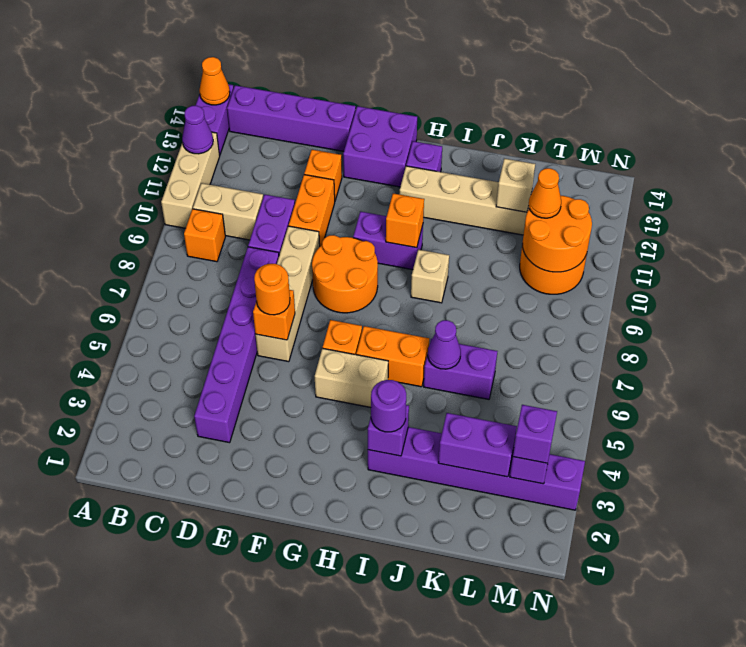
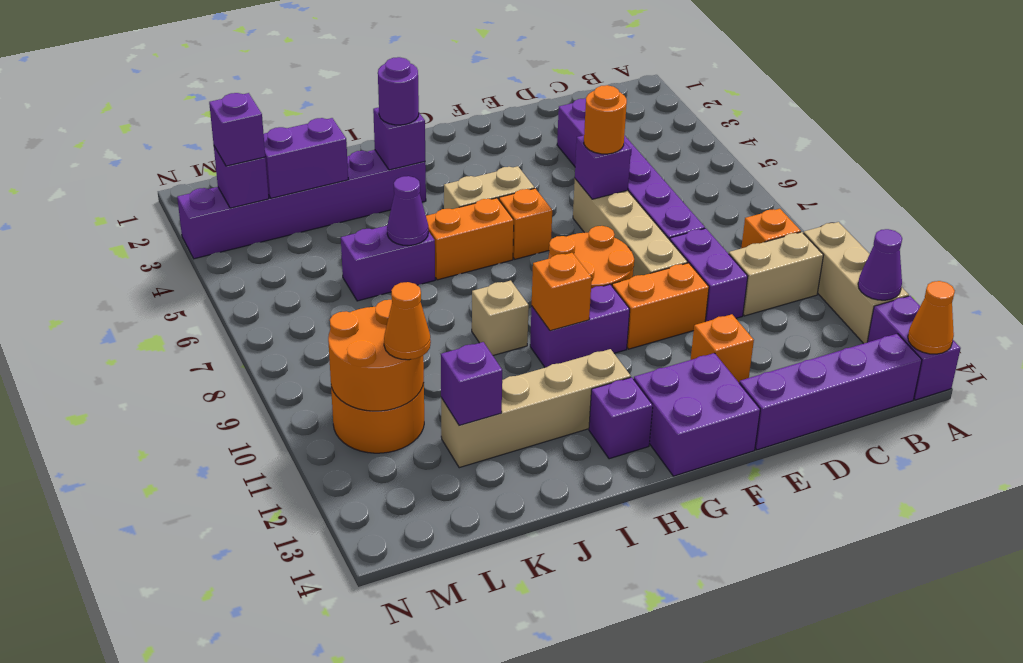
orange brick E6 level 2 -> purple brick E6 level 2
orange brick E10:E11 level 1 -> orange brick E10:F10 level 1
tan brick K12 level 2 -> purple brick K12 level 2

